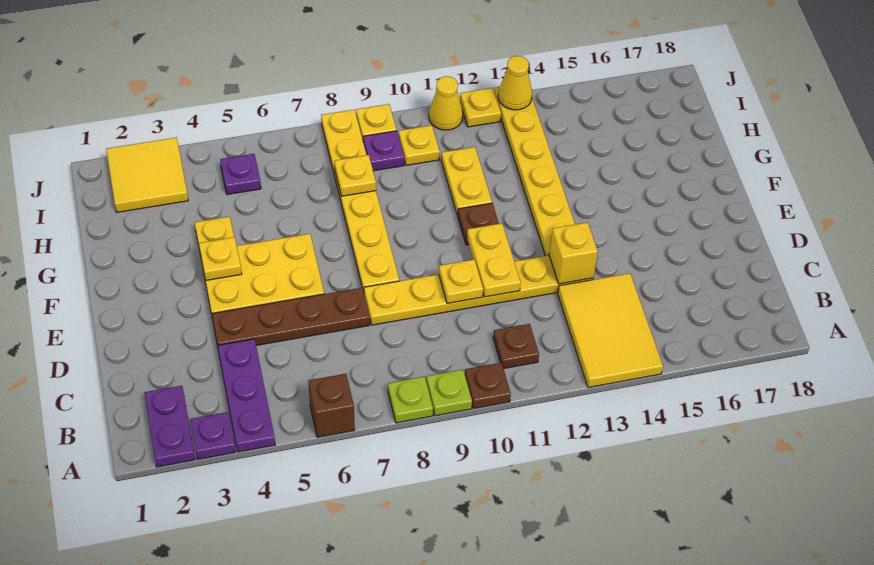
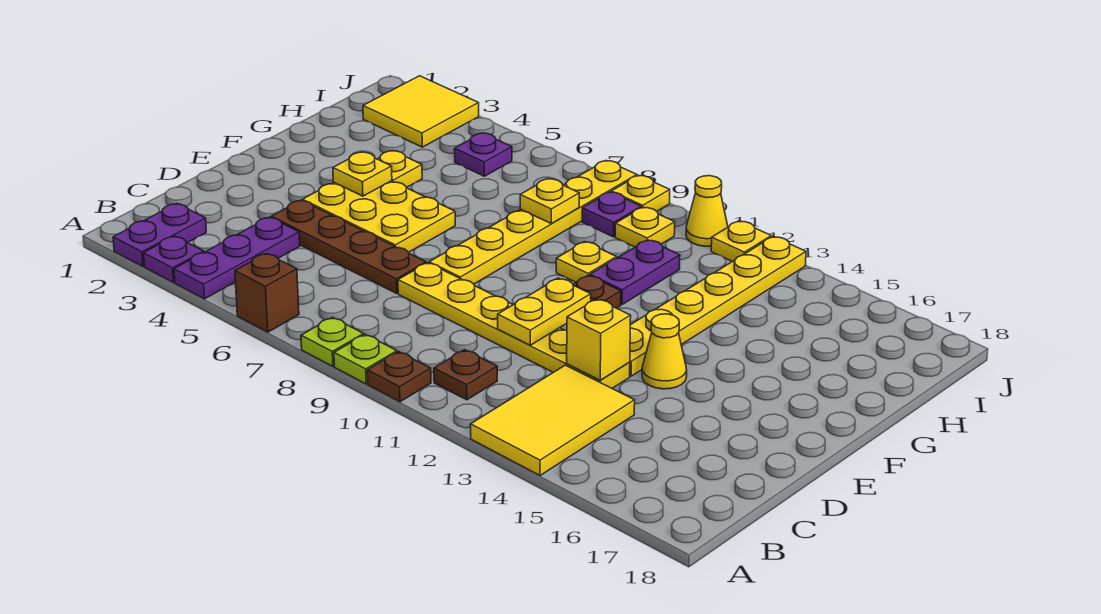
yellow plate D10 level 2 -> yellow plate G10 level 1
yellow plate G11:H11 level 1 -> purple plate G11:H11 level 1
yellow cone J13 level 2 -> yellow cone E14 level 1

